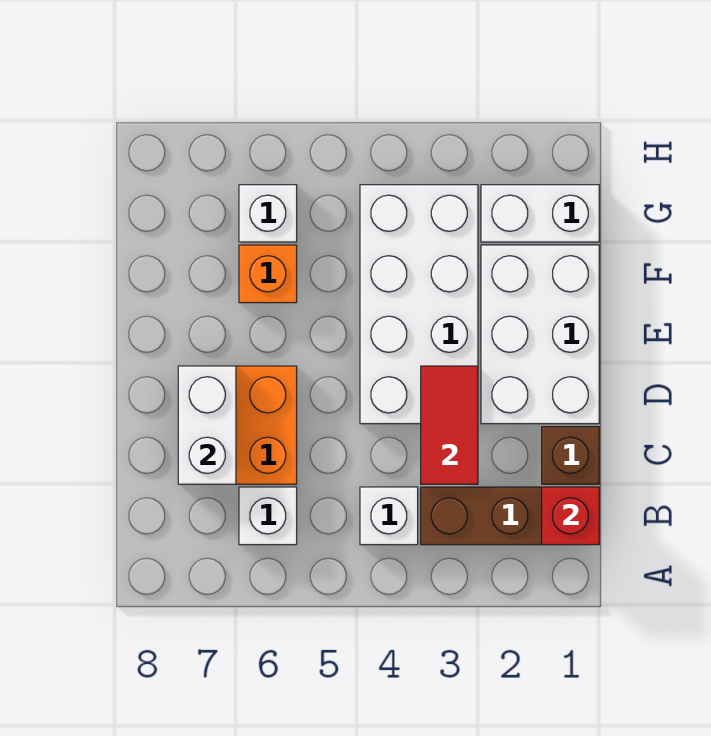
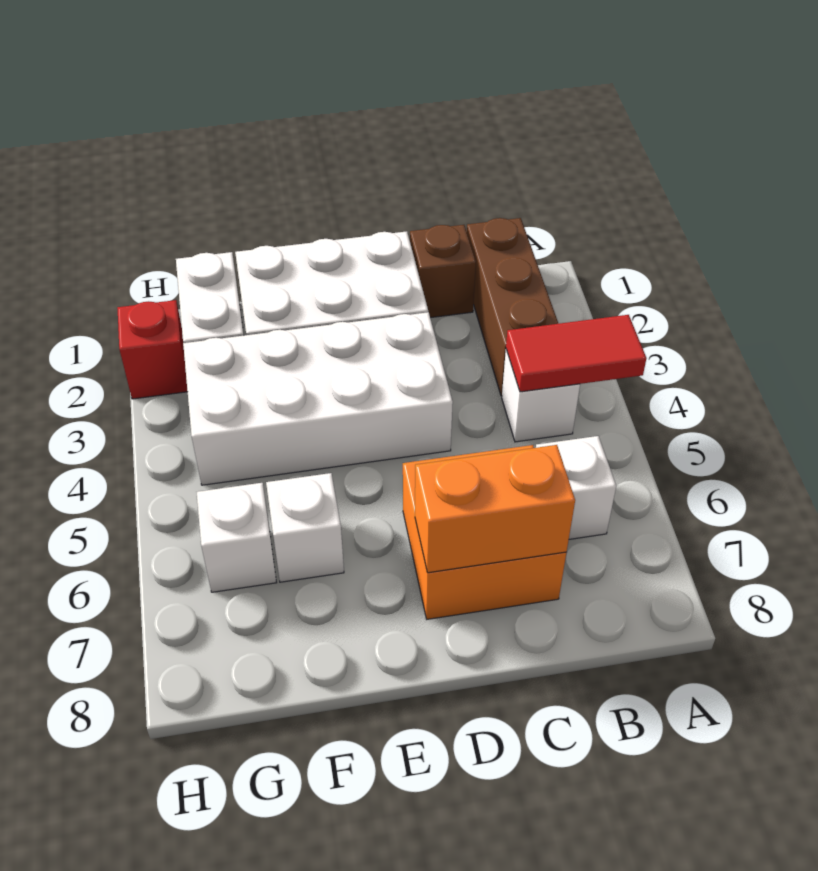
red brick B1 level 2 -> red brick H2 level 1
red tile C3:D3 level 2 -> red tile A4:B4 level 2
white brick C7:D7 level 2 -> orange brick C7:D7 level 2
orange brick F6 level 1 -> white brick F6 level 1

